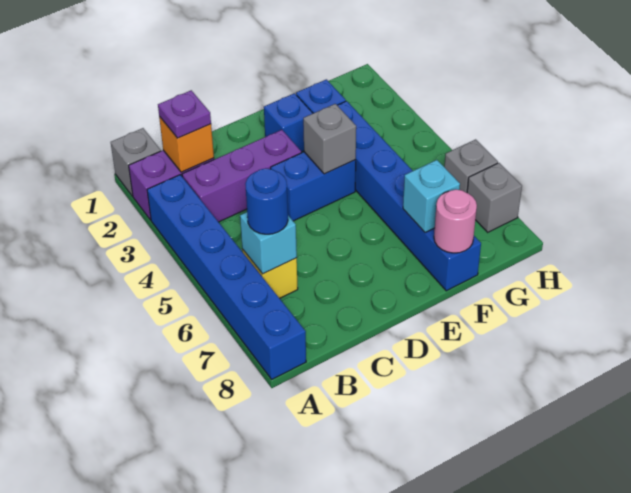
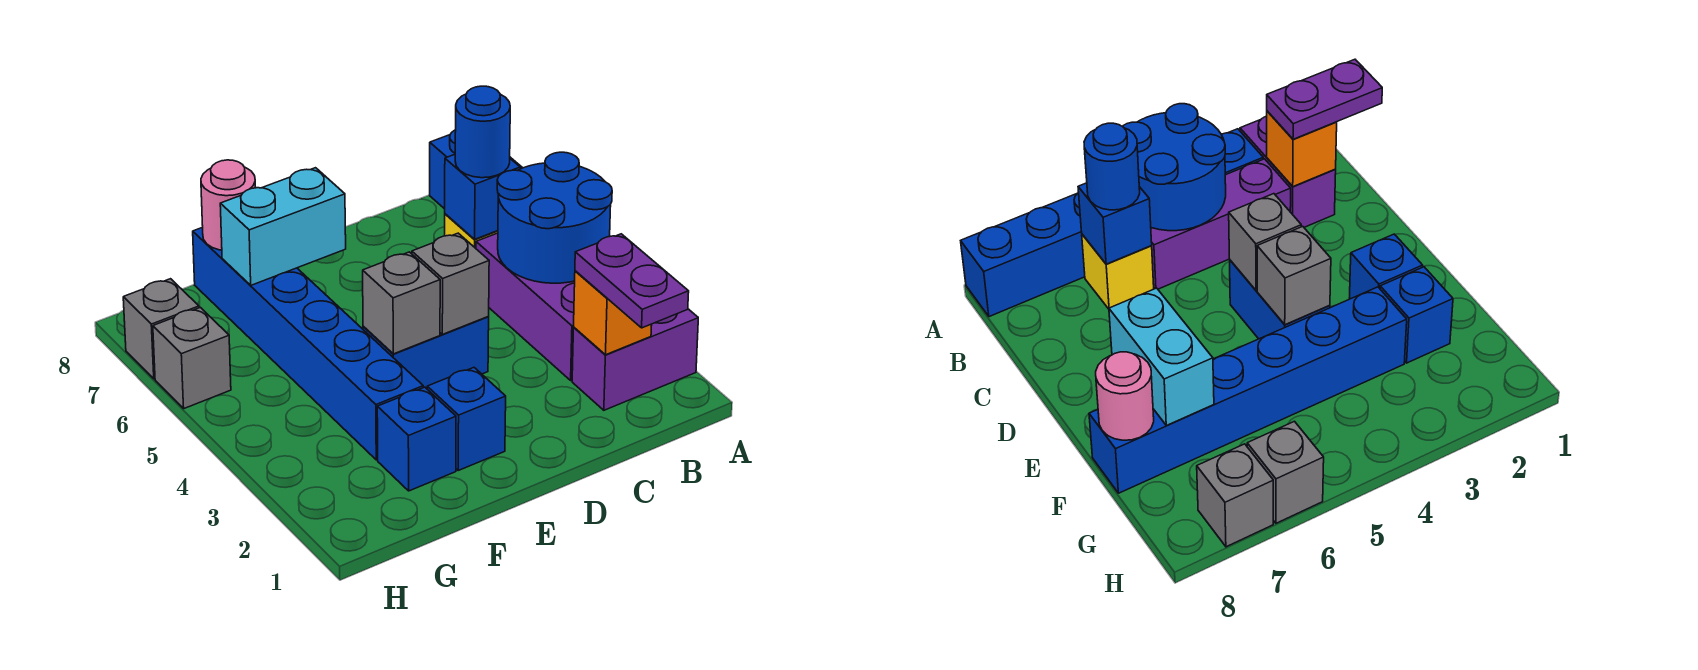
grey brick A1 level 1 -> grey brick D4 level 2
none -> blue round brick A4:B5 level 2
purple plate B2 level 3 -> purple plate B1:B2 level 3
purple brick B3:D3 level 1 -> purple brick B3:B5 level 1
cyan brick B6 level 2 -> blue brick B6 level 2
cyan brick F7 level 2 -> cyan brick E7:F7 level 2

